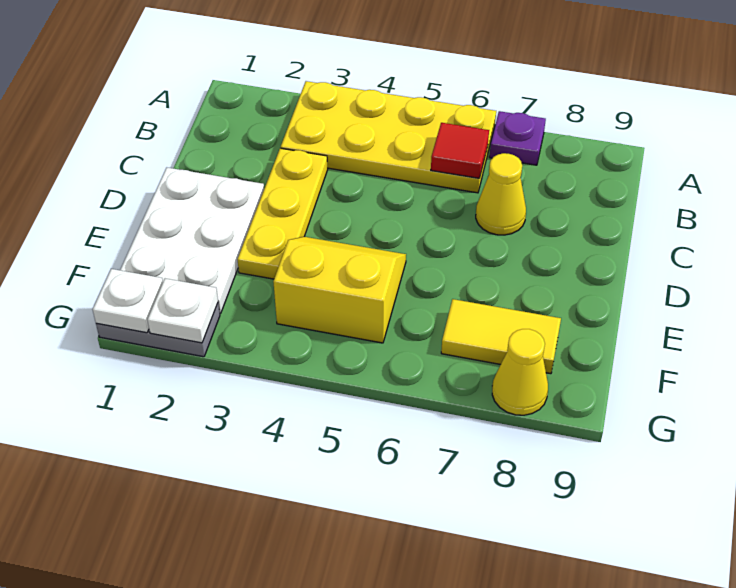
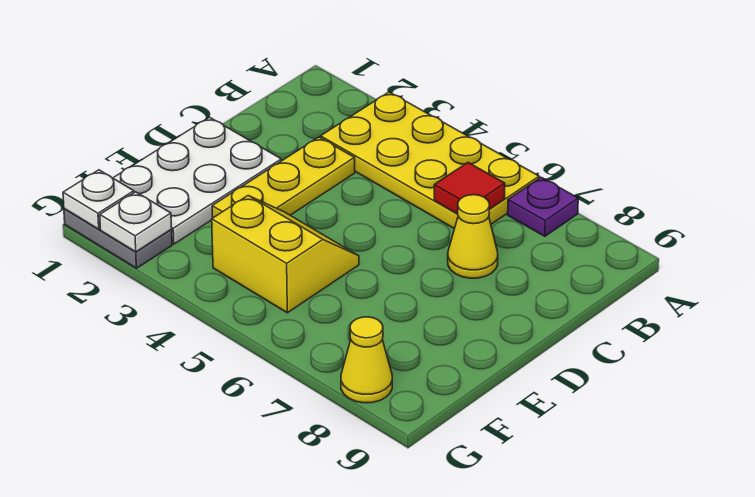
yellow tile F7:F8 level 1 -> none

